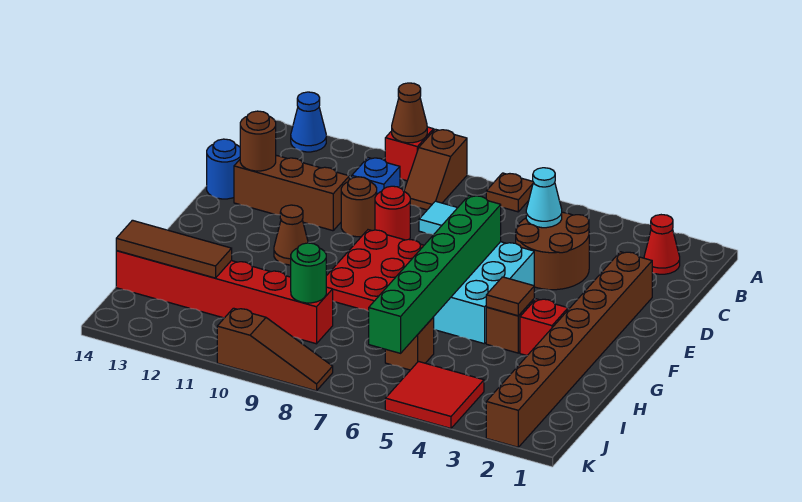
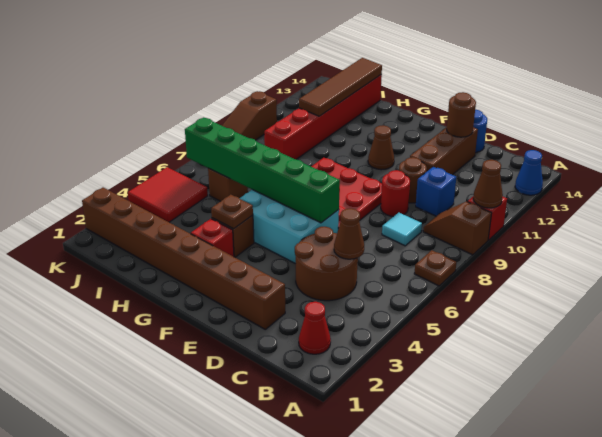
cyan cone C5 level 2 -> brown cone C5 level 2
brown tile G4 level 2 -> brown plate G4 level 2
green round brick I9 level 2 -> none
brown tile I12:I14 level 2 -> brown tile I11:I14 level 2

